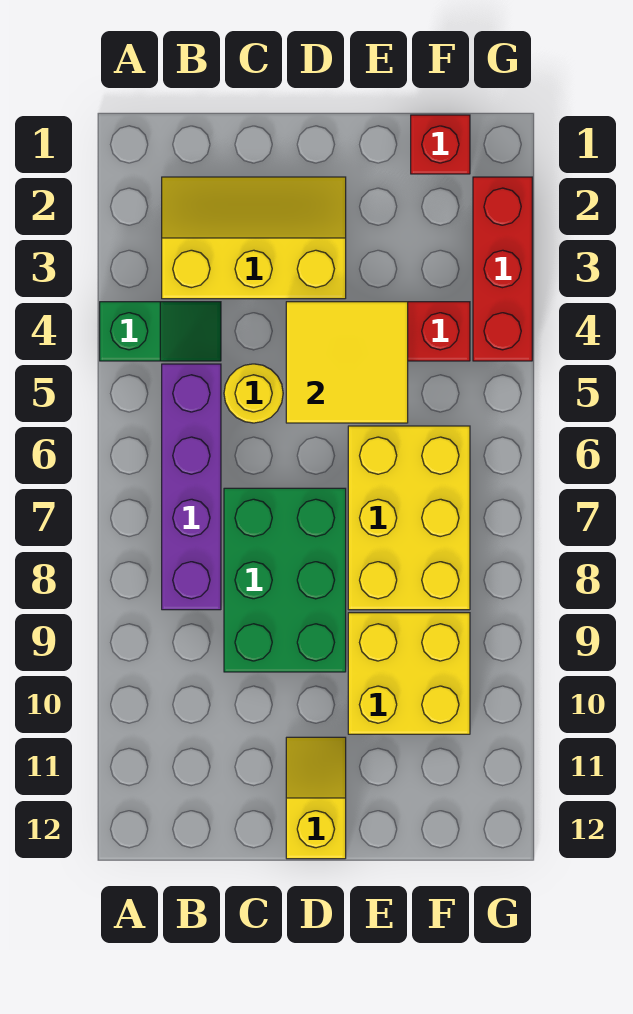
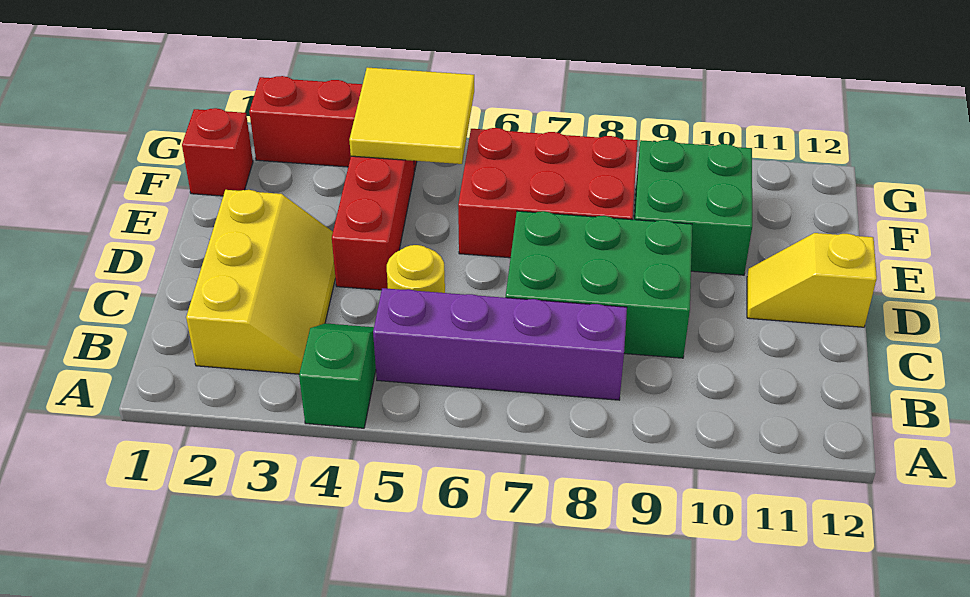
yellow slope B2:D3 level 1 top 3 -> yellow slope B2:D3 level 1 top 2
yellow tile D4:E5 level 2 -> yellow tile F4:G5 level 2
yellow brick E6:F8 level 1 -> red brick E6:F8 level 1
yellow brick E9:F10 level 1 -> green brick E9:F10 level 1

